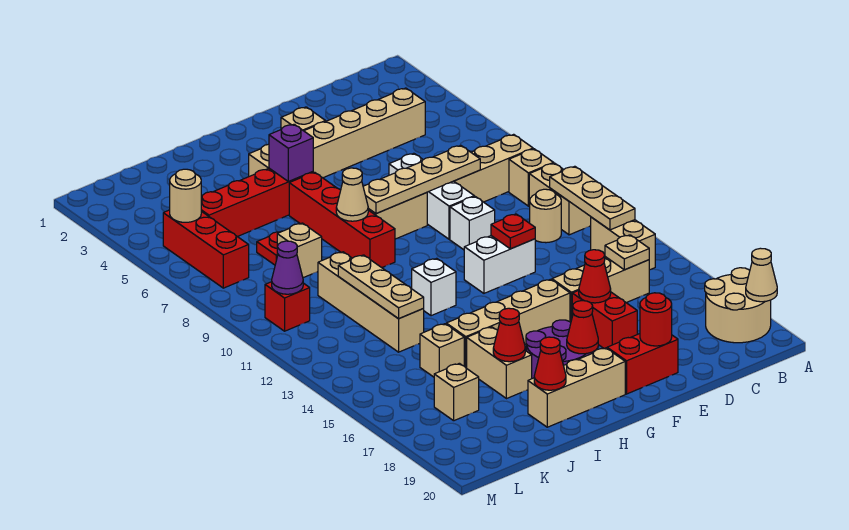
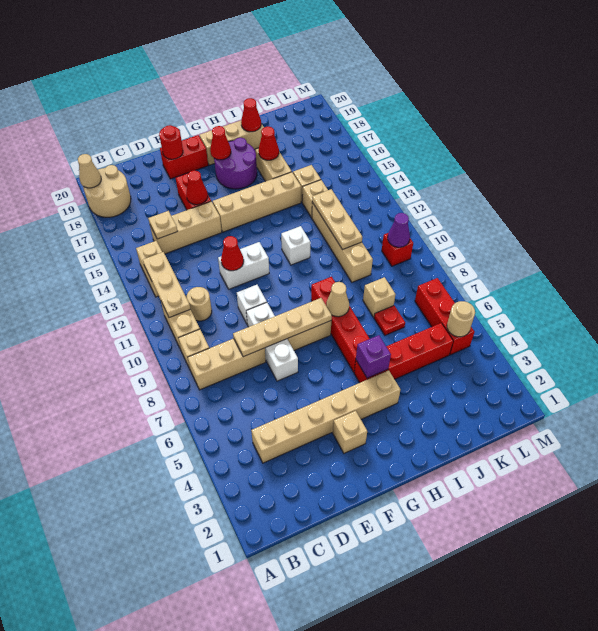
red plate E12 level 2 -> red cone E12 level 2
tan brick K17 level 1 -> tan brick J14 level 1

